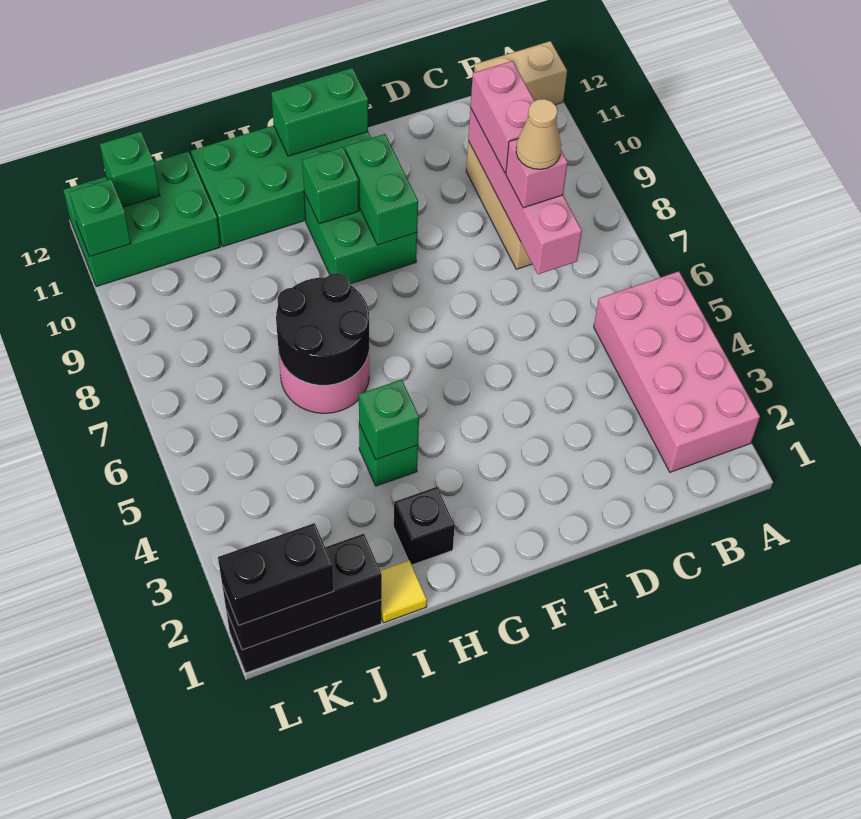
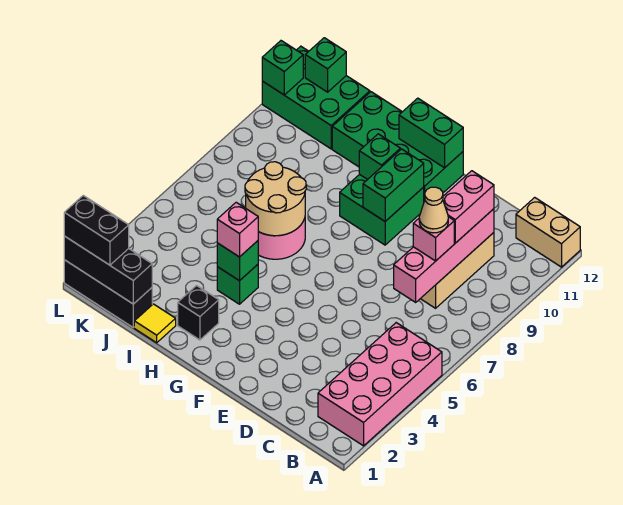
none -> pink brick H4 level 3
black round brick H6:I7 level 2 -> tan round brick H6:I7 level 2

